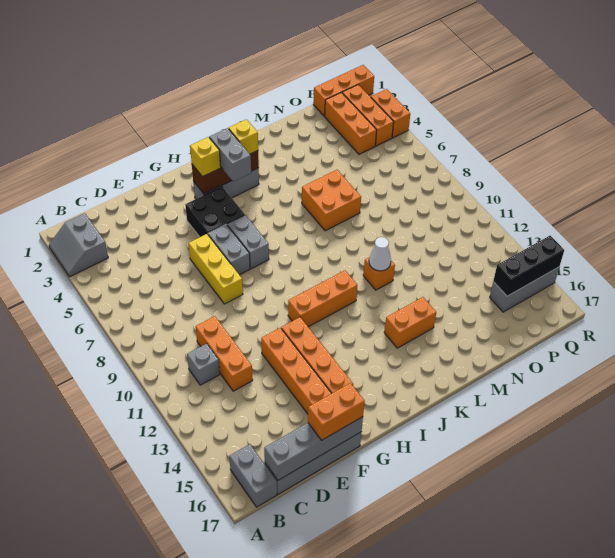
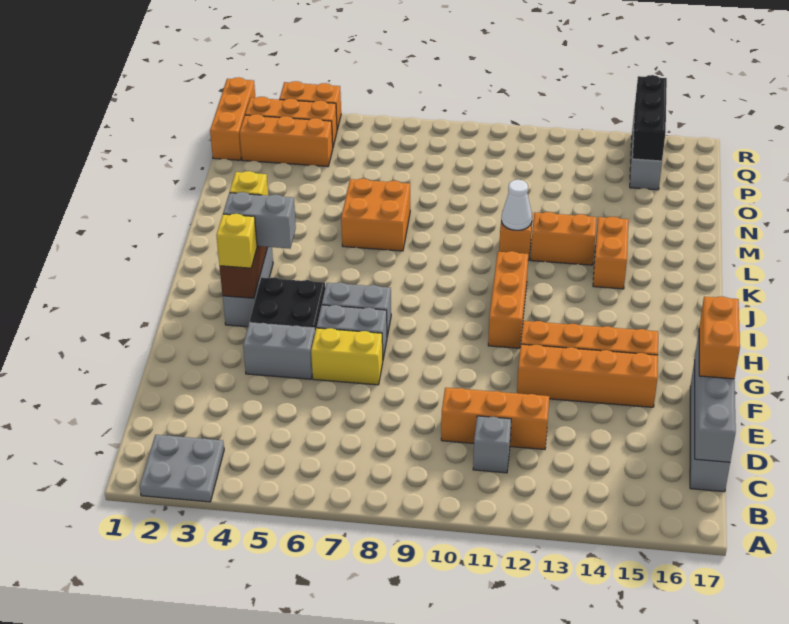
grey slope A2:B3 level 1 top B -> grey plate A2:B3 level 1
grey brick B16:B17 level 1 -> grey brick F4:F5 level 1
yellow brick F6:F8 level 1 -> yellow brick F6:F7 level 1
none -> orange brick L12:L13 level 1

